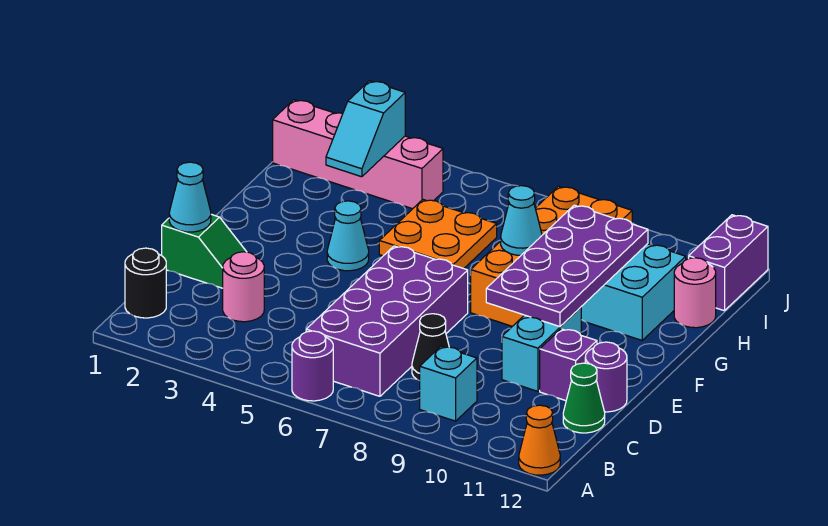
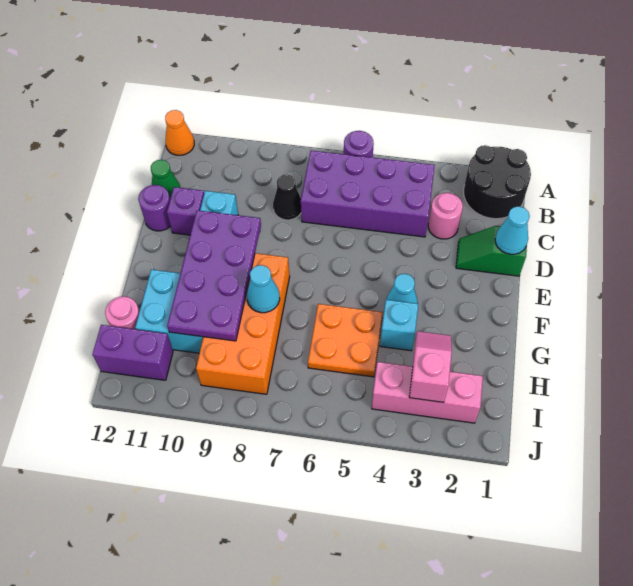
black round brick B1 level 1 -> black round brick A1:B2 level 1
purple brick B6:E7 level 1 -> purple brick B4:C7 level 1
cyan brick B9 level 1 -> cyan brick G4 level 1
cyan slope H3:I3 level 2 top I -> pink slope H3:I3 level 2 top I
pink brick I1:I4 level 1 -> pink brick I2:I4 level 1
purple brick I12:J12 level 1 -> purple brick I11:I12 level 1

